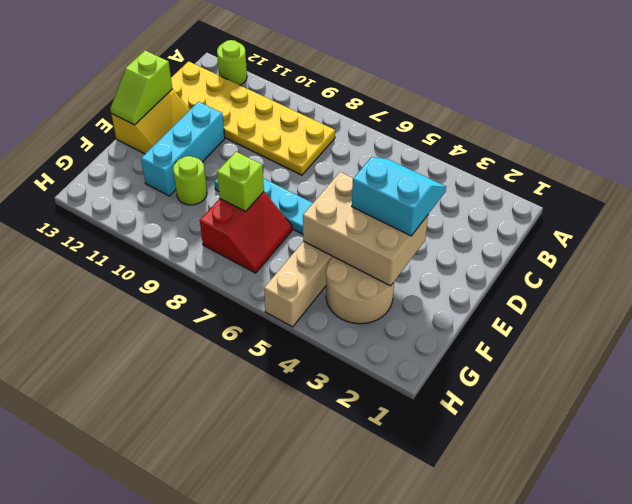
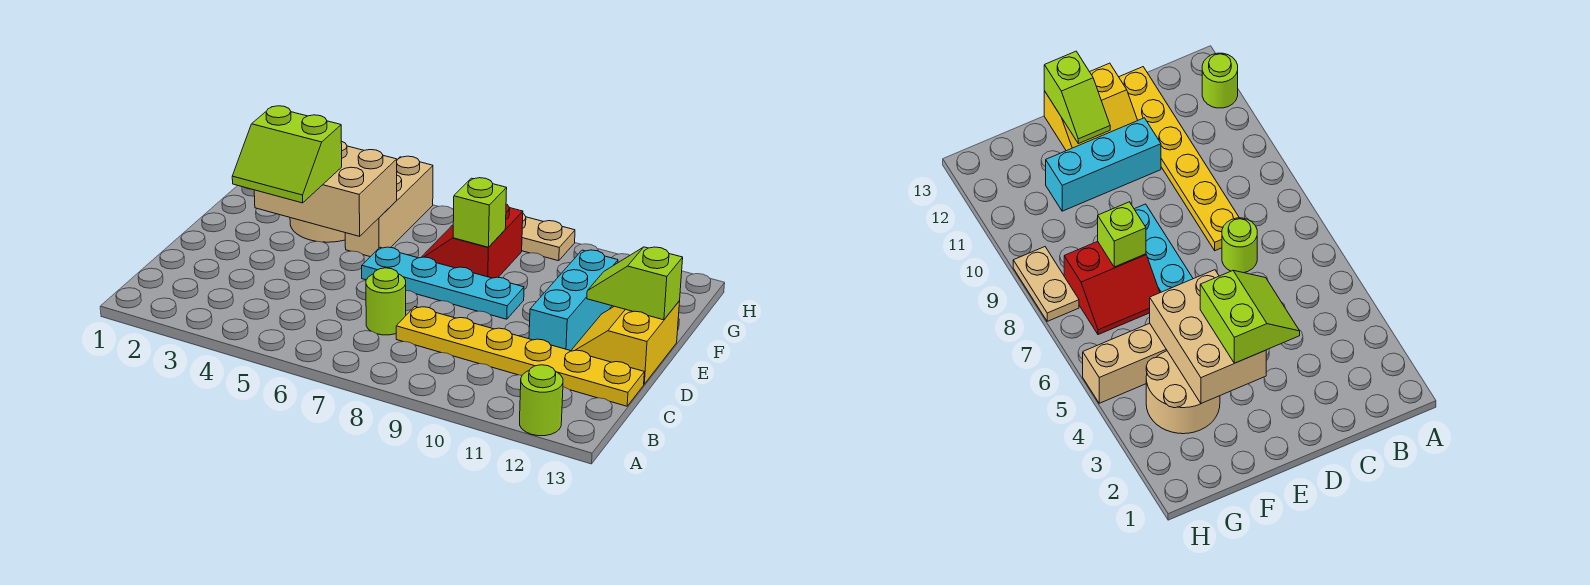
yellow plate B8:C13 level 1 -> yellow plate C8:C13 level 1
cyan slope D3:E4 level 3 top E -> lime slope D3:E4 level 3 top E
lime slope D13:E13 level 2 top D -> lime slope E12:E13 level 2 top 13
lime round brick F10 level 1 -> lime round brick C7 level 1
none -> tan plate H8:H9 level 1

